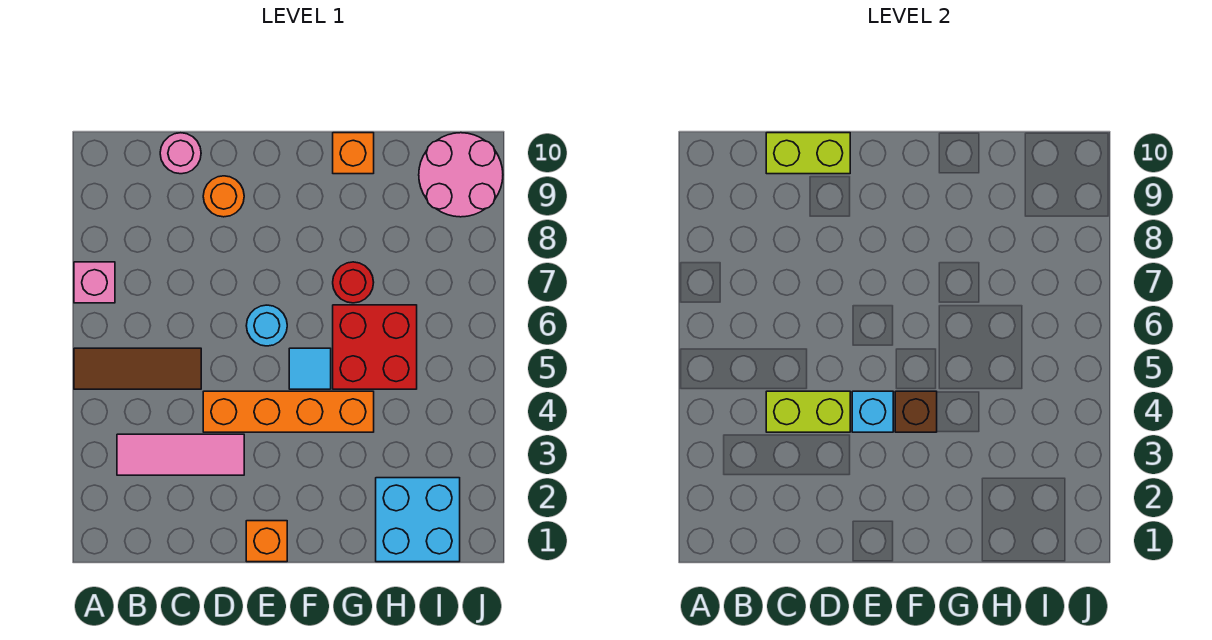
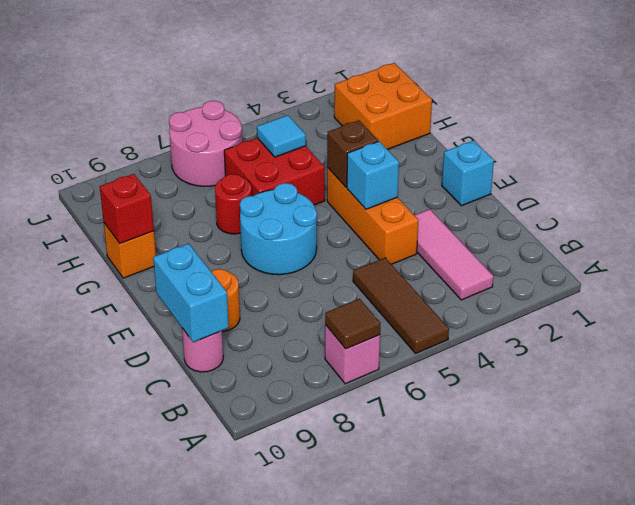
none -> brown tile A7 level 2
lime brick C4:D4 level 2 -> none
lime brick C10:D10 level 2 -> cyan brick C10:D10 level 2
orange brick D4:G4 level 1 -> orange brick D4:F4 level 1
orange brick E1 level 1 -> cyan brick E1 level 1
cyan round brick E6 level 1 -> cyan round brick E6:F7 level 1
cyan tile F5 level 1 -> cyan tile H5 level 2
none -> red brick G10 level 2
cyan brick H1:I2 level 1 -> orange brick H1:I2 level 1
pink round brick I9:J10 level 1 -> pink round brick I6:J7 level 1

